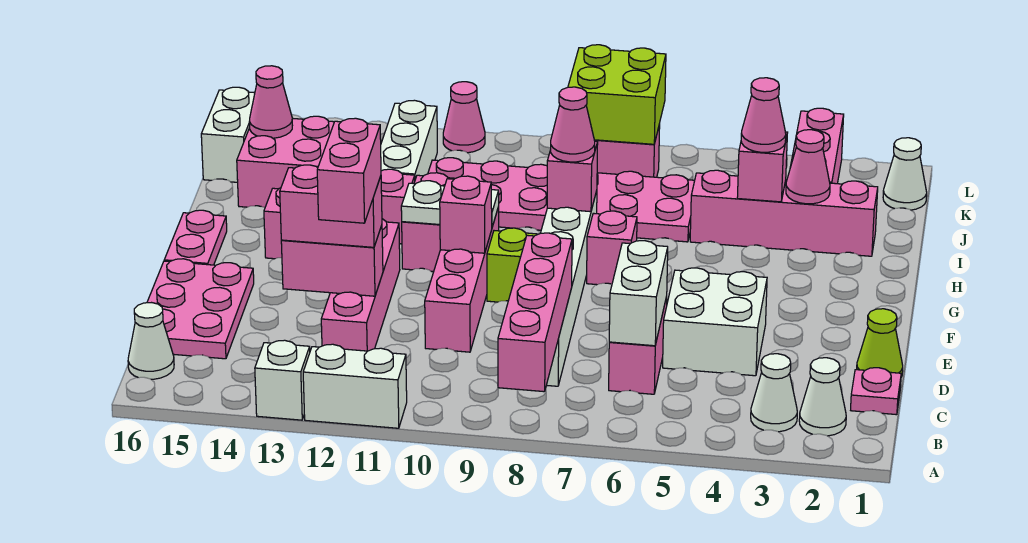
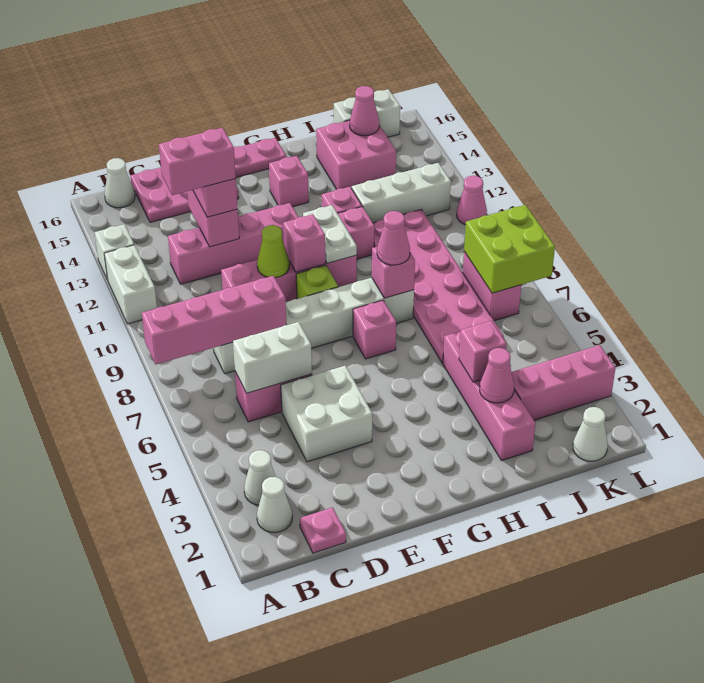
lime cone D1 level 1 -> lime cone E10 level 2
pink cone I4 level 3 -> none

